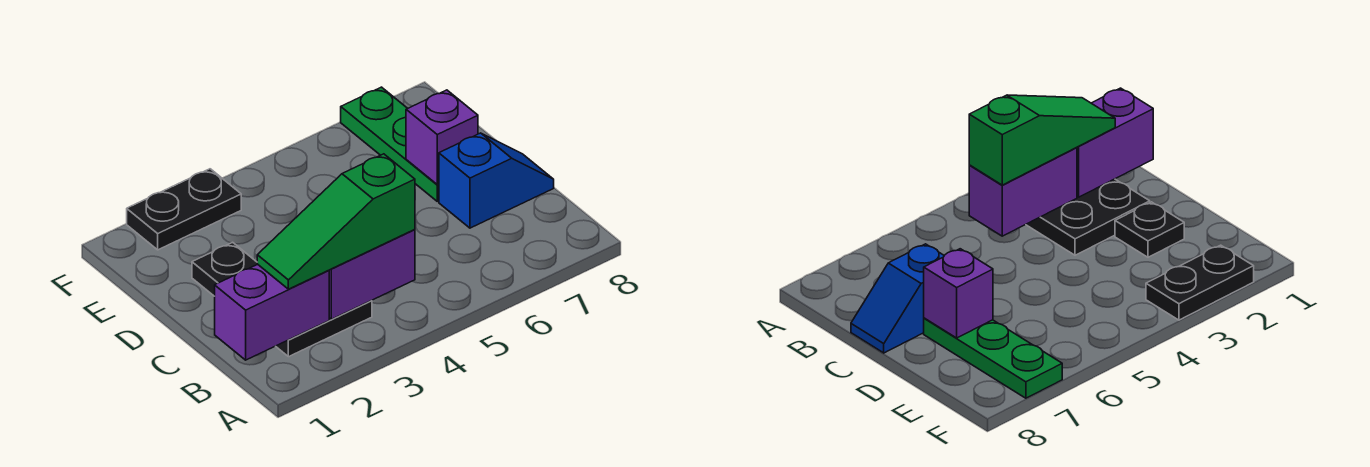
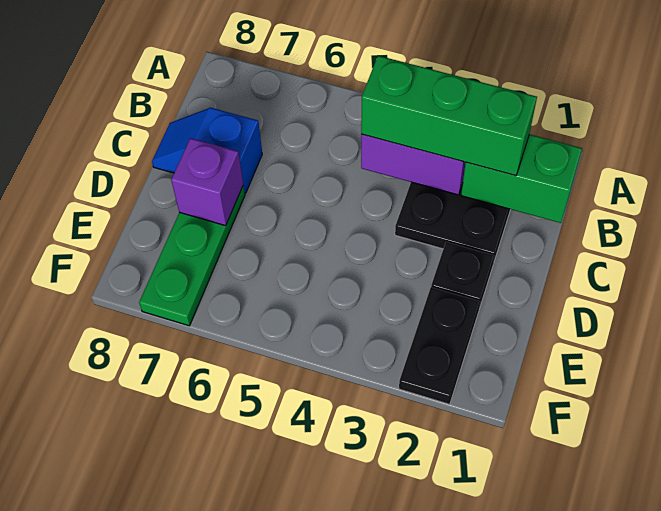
purple brick B1:B2 level 2 -> green brick B1:B2 level 2
green slope B2:B4 level 3 top 4 -> green brick B2:B4 level 3
black plate F2:F3 level 1 -> black plate E2:F2 level 1

